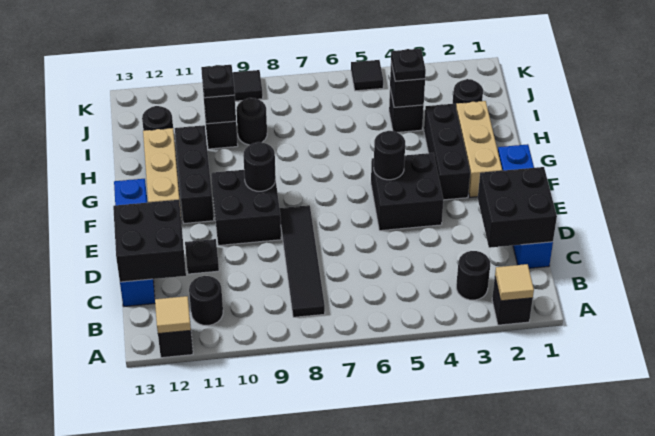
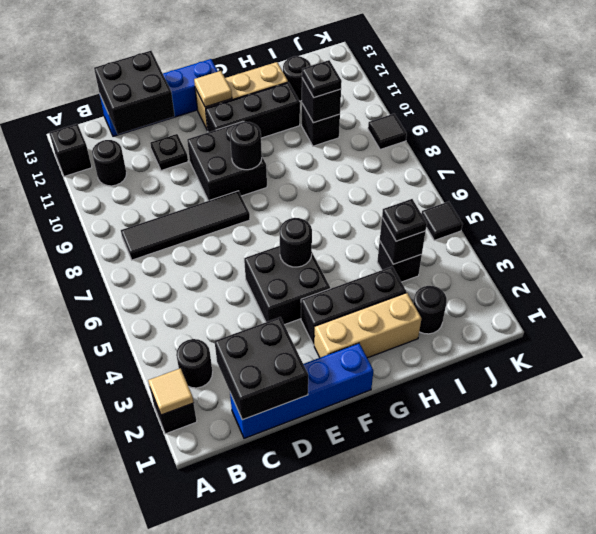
tan tile A12 level 2 -> tan tile F12 level 2
black round brick I9 level 1 -> none

